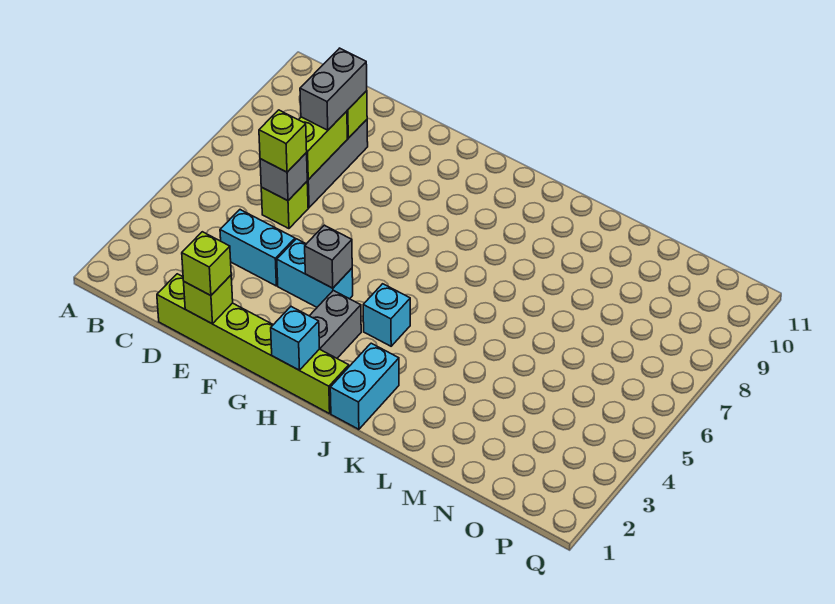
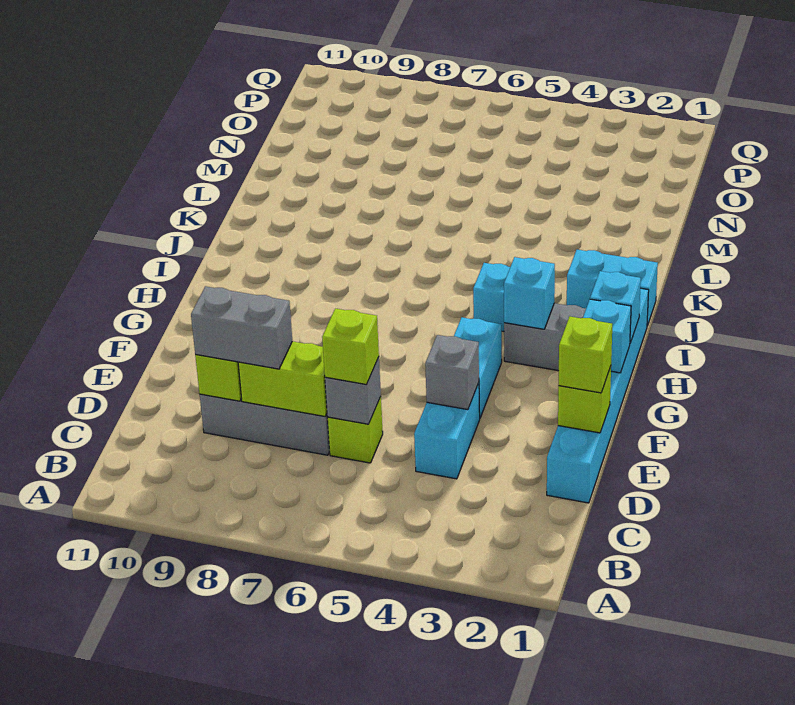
lime brick D1:I1 level 1 -> cyan brick D1:I1 level 1
none -> cyan brick G1 level 2
grey brick G4 level 2 -> grey brick E4 level 2
none -> cyan brick H3 level 2

